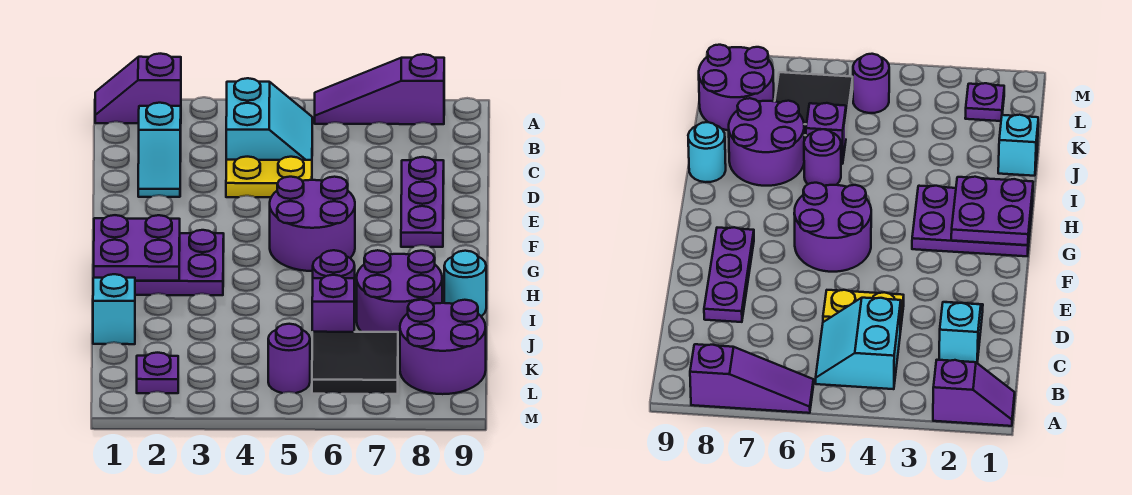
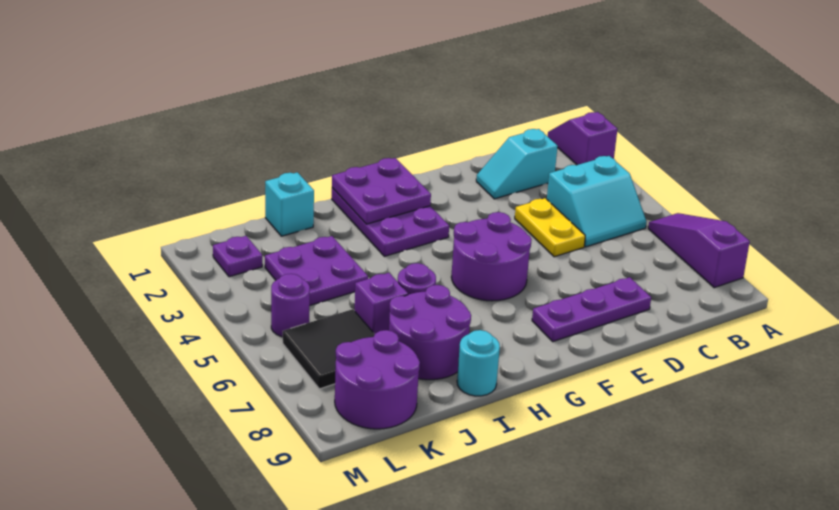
none -> purple plate J3:K4 level 1

